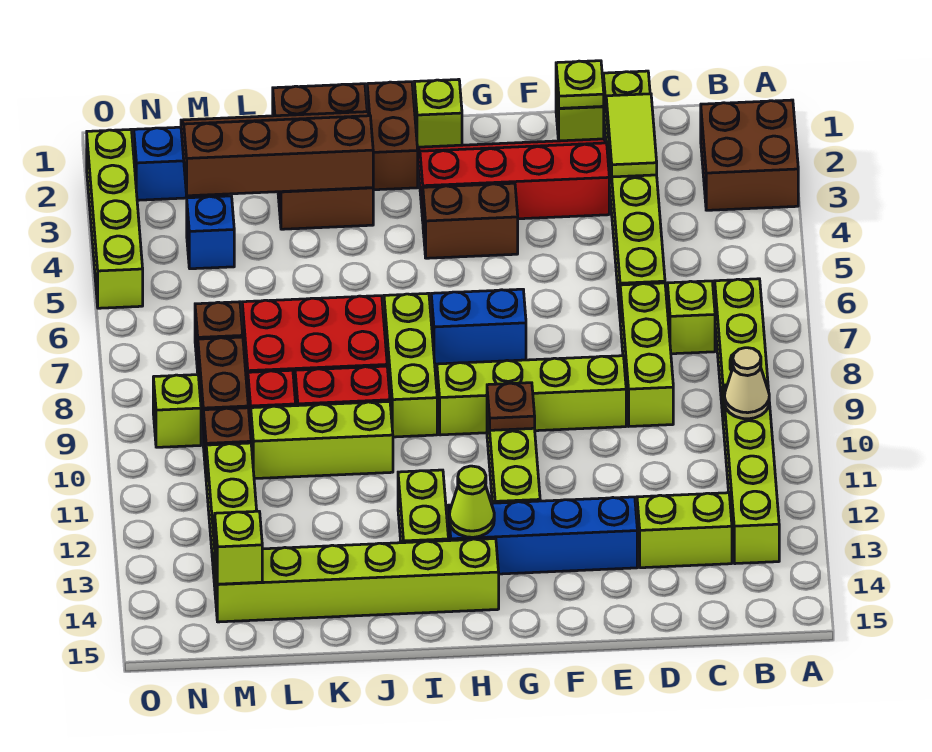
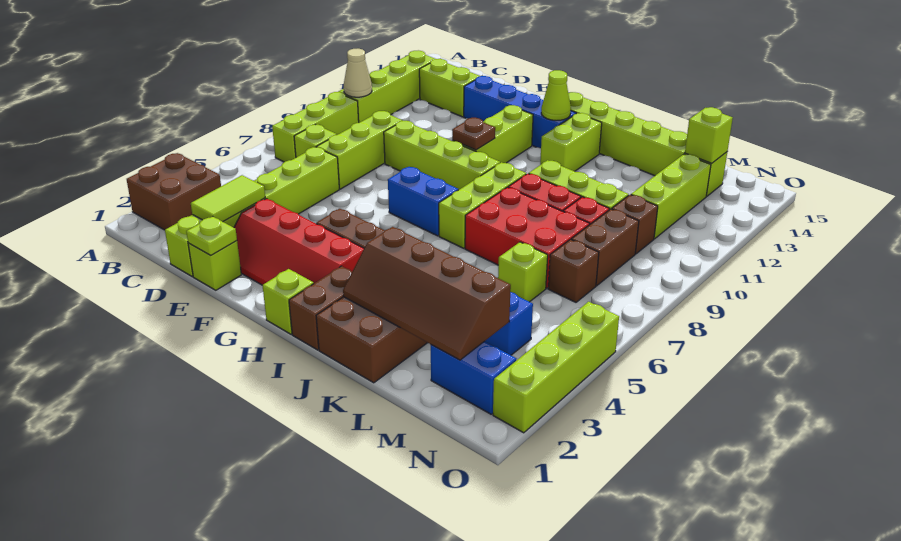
lime brick N9 level 1 -> lime brick L6 level 1

